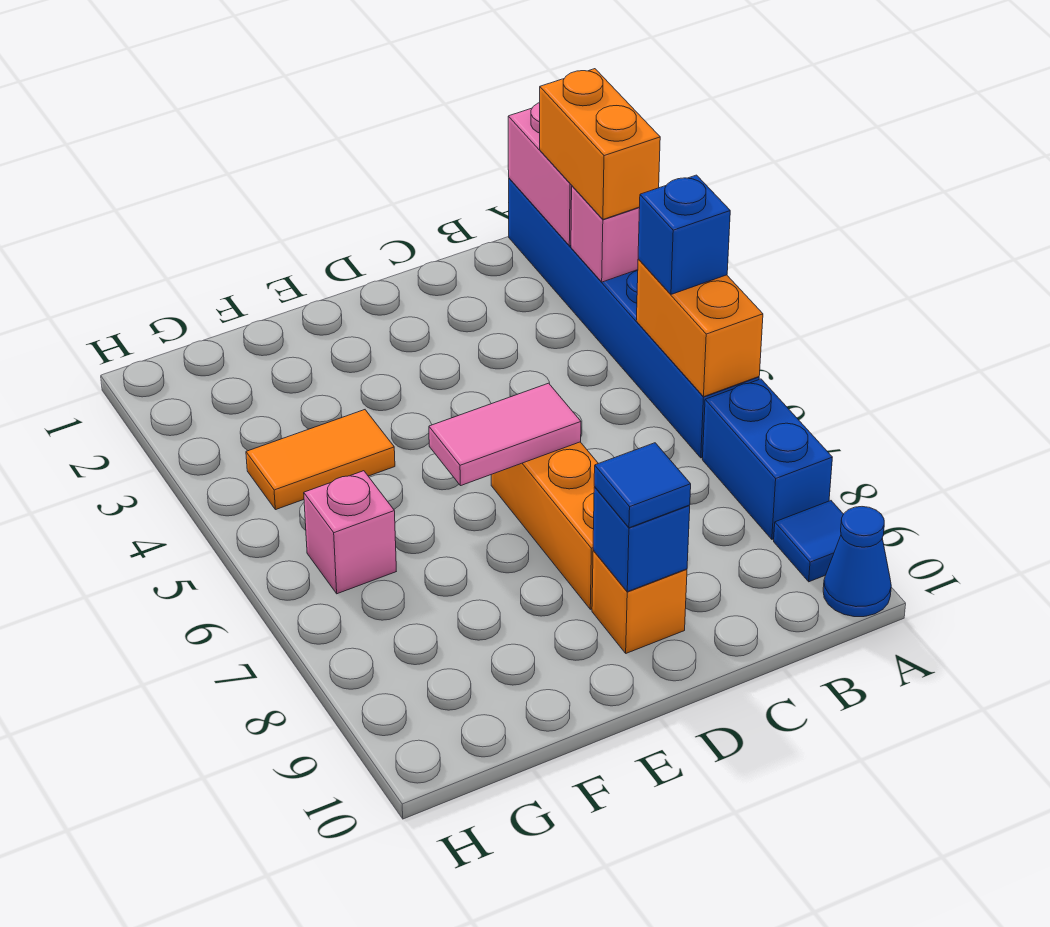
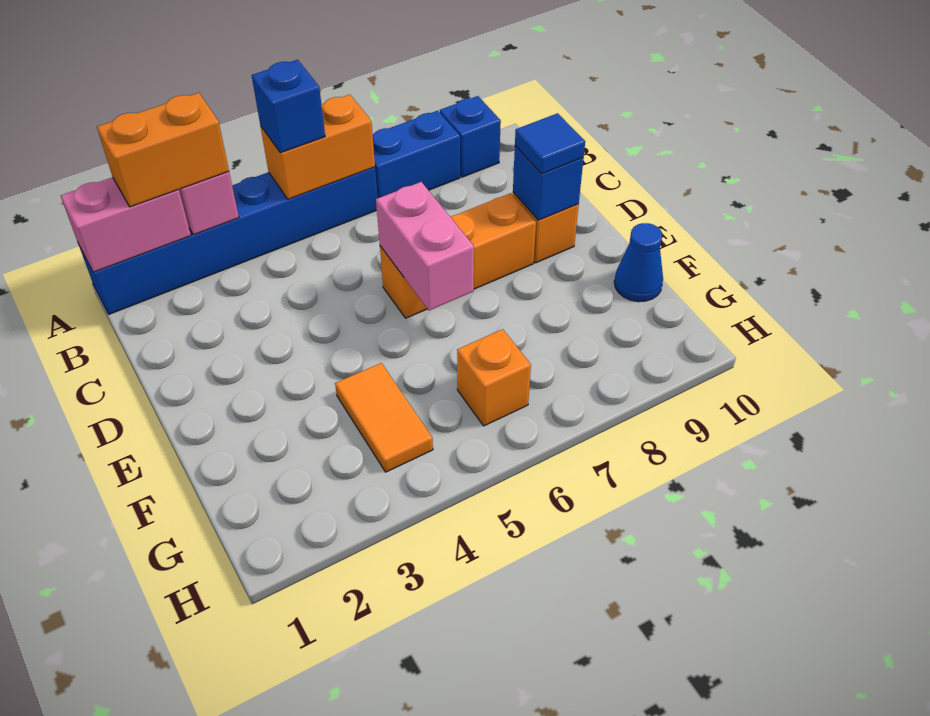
blue tile A9 level 1 -> blue brick A9 level 1
blue cone A10 level 1 -> blue cone F10 level 1
pink tile D6:E6 level 2 -> pink brick D6:E6 level 2
pink brick G6 level 1 -> orange brick G6 level 1

